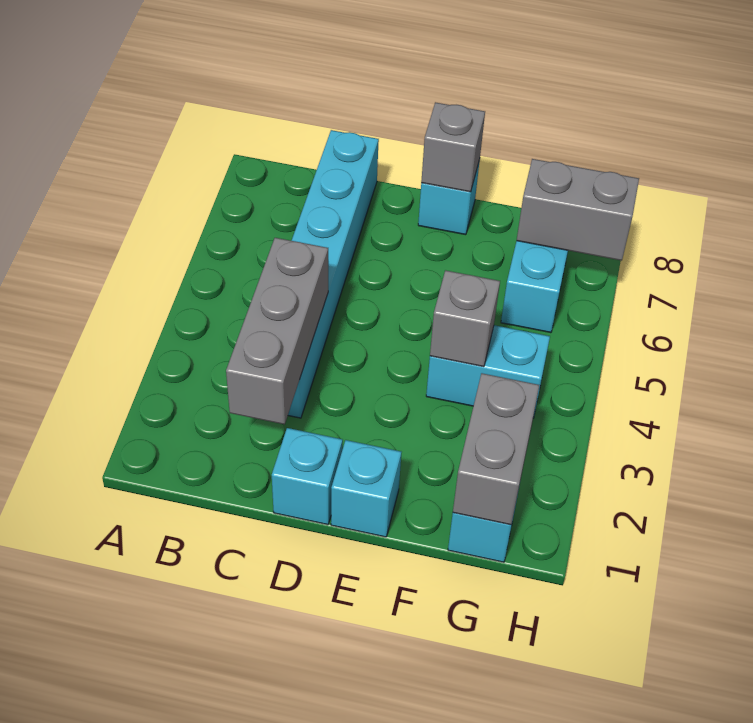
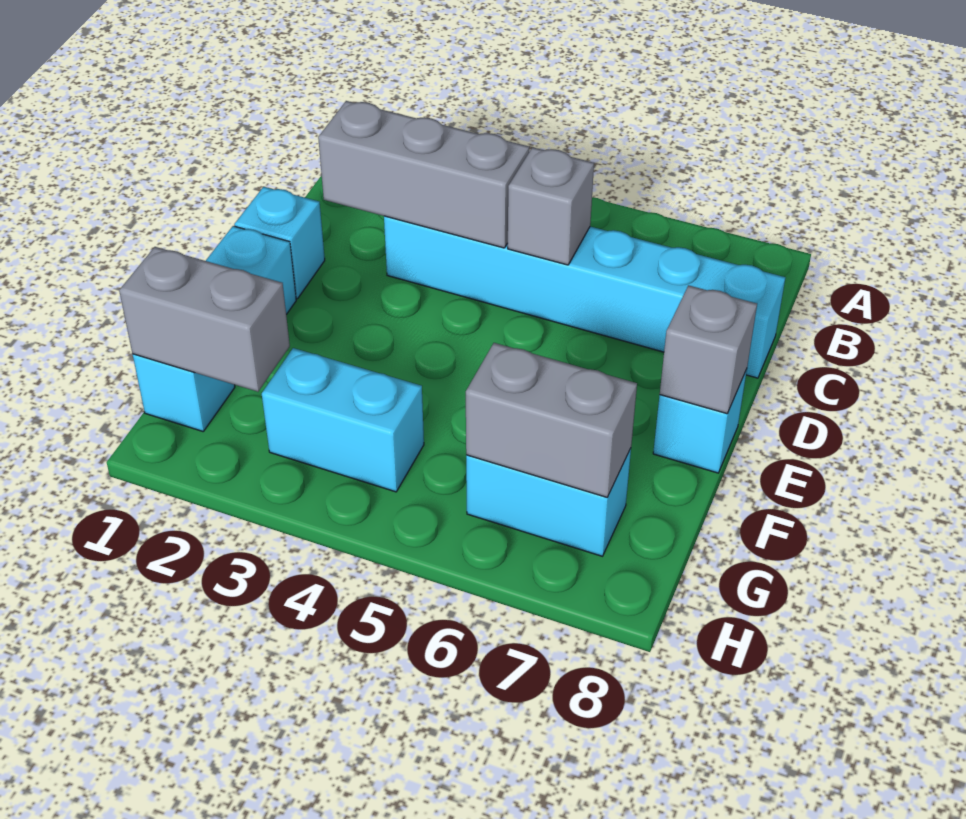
cyan brick F4:G4 level 1 -> cyan brick G3:G4 level 1
grey brick F4 level 2 -> grey brick C5 level 2
grey brick G7:H7 level 2 -> grey brick G6:G7 level 2

